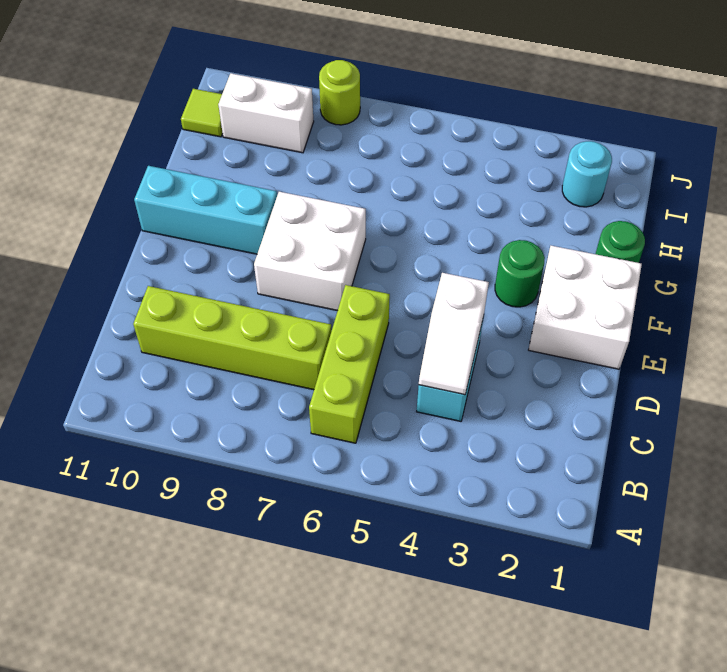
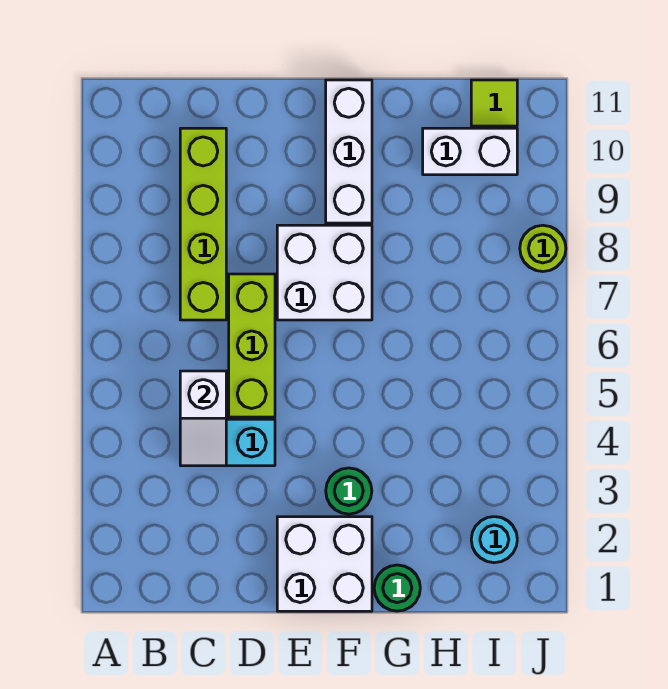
lime brick B6:D6 level 1 -> lime brick D5:D7 level 1
white slope C4:D4 level 2 top D -> white slope C4:C5 level 2 top 5
cyan brick F9:F11 level 1 -> white brick F9:F11 level 1
white brick I9:I10 level 1 -> white brick H10:I10 level 1

